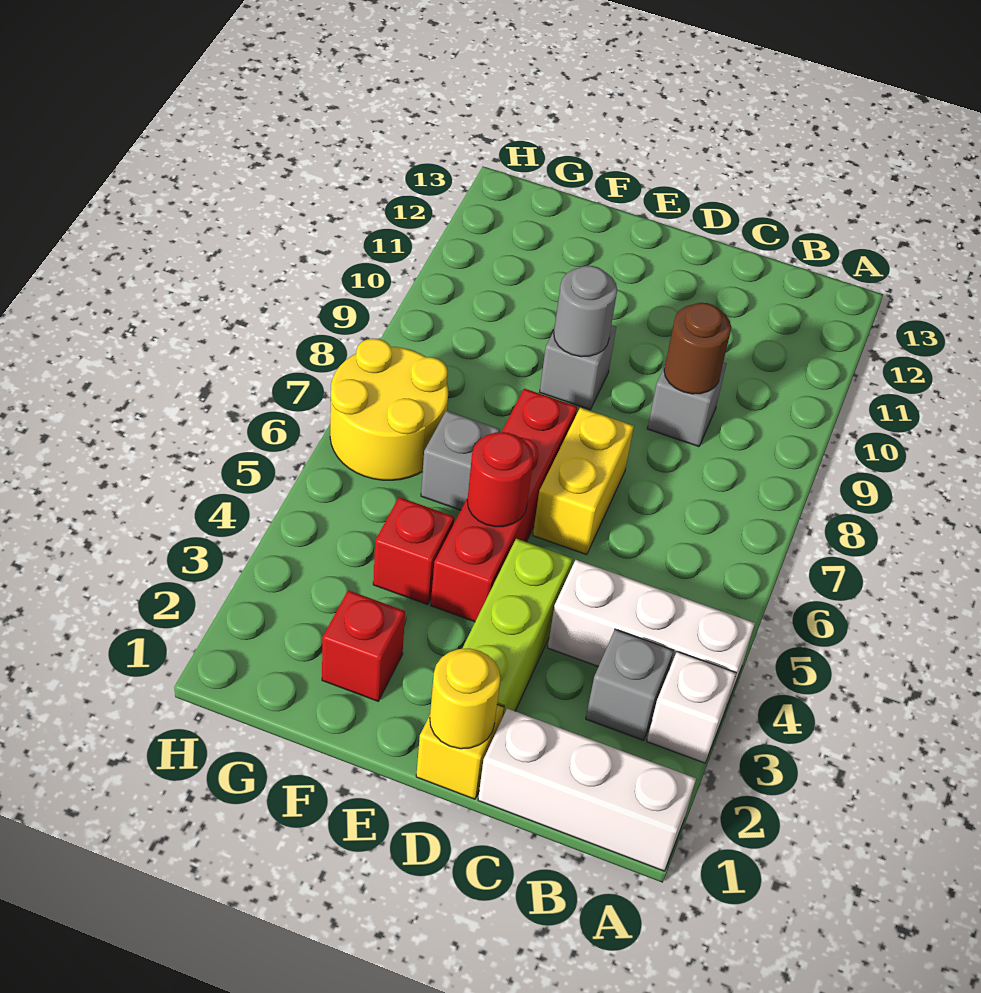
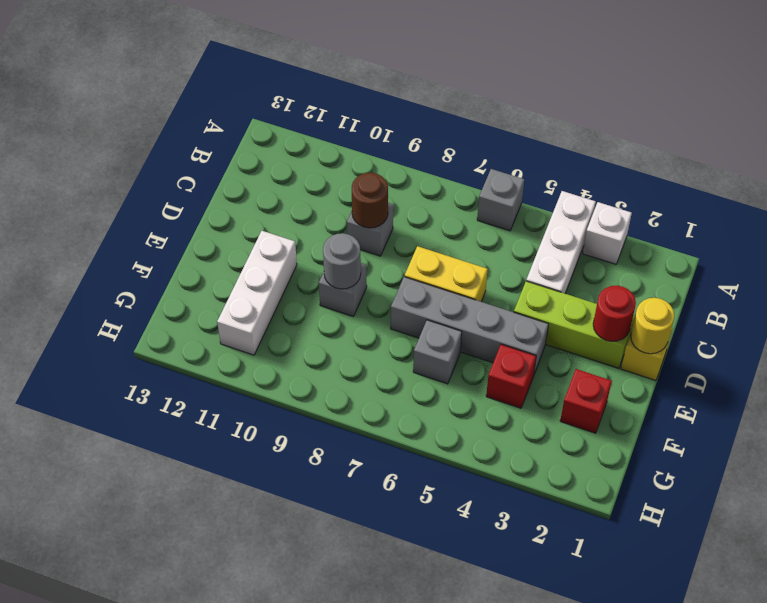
white brick A1:C1 level 1 -> white brick E11:G11 level 1
grey brick B3 level 1 -> grey brick A6 level 1
red brick E4:E7 level 1 -> grey brick E4:E7 level 1
red round brick E5 level 2 -> red round brick D2 level 2
yellow round brick G6:H7 level 1 -> none

